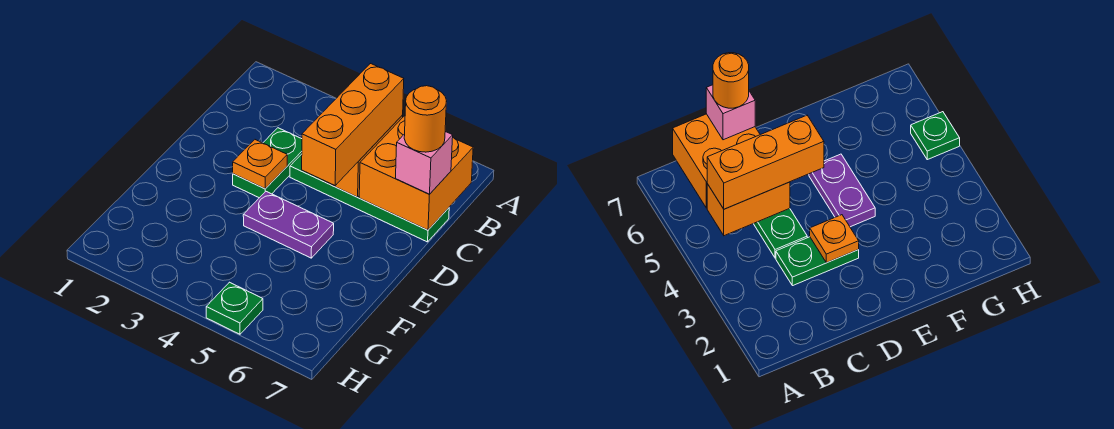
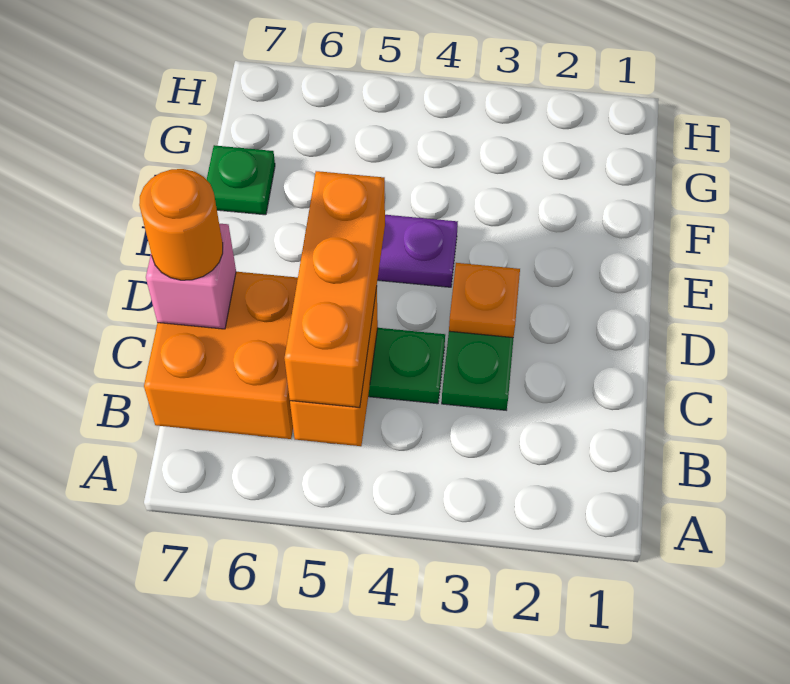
green plate H5 level 1 -> green plate F7 level 1

